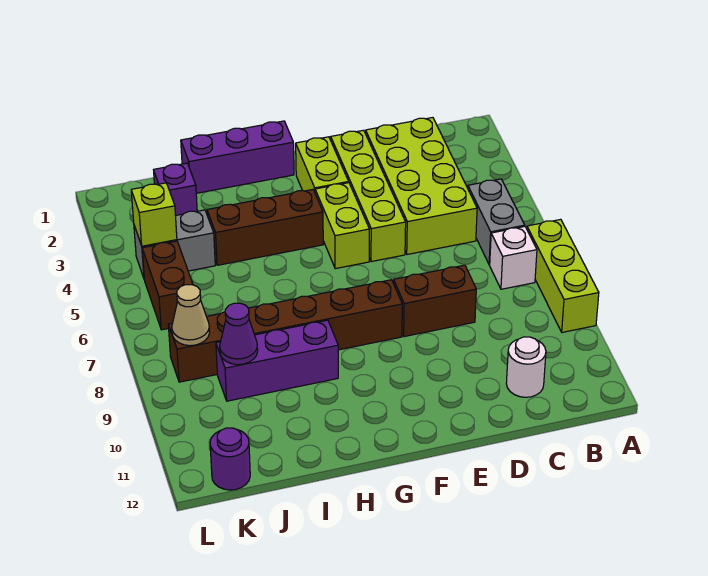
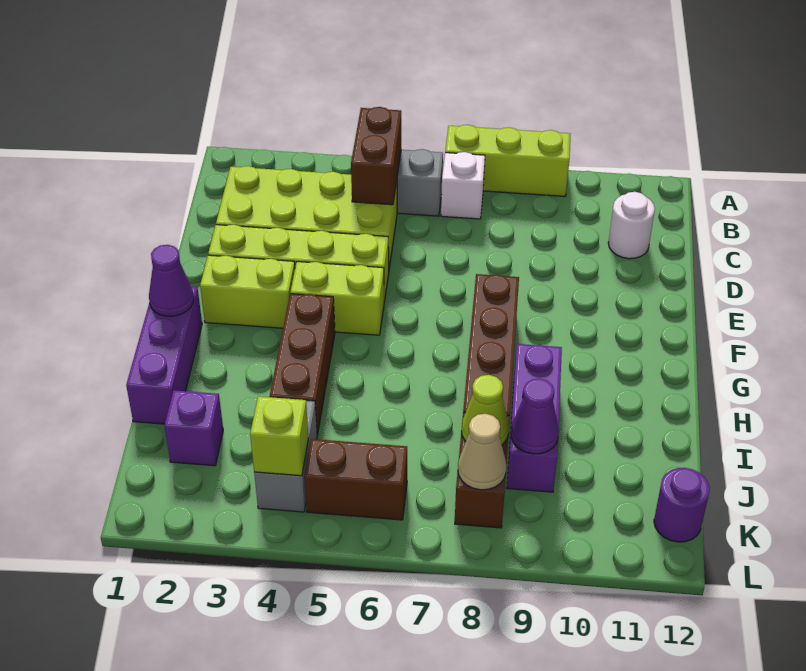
brown brick D8:E8 level 1 -> brown brick B5:C5 level 2
none -> purple cone G1 level 2
none -> lime cone J8 level 2

